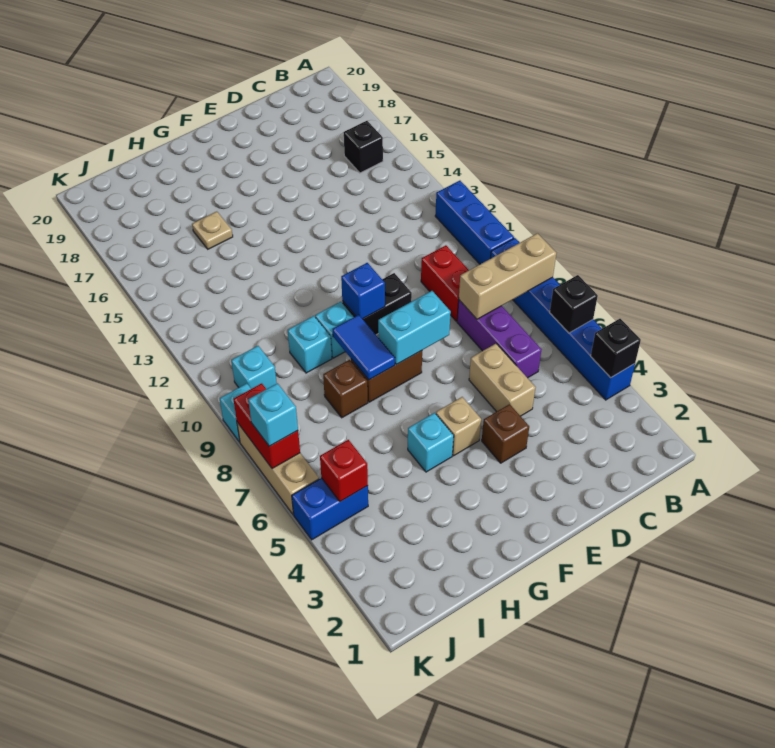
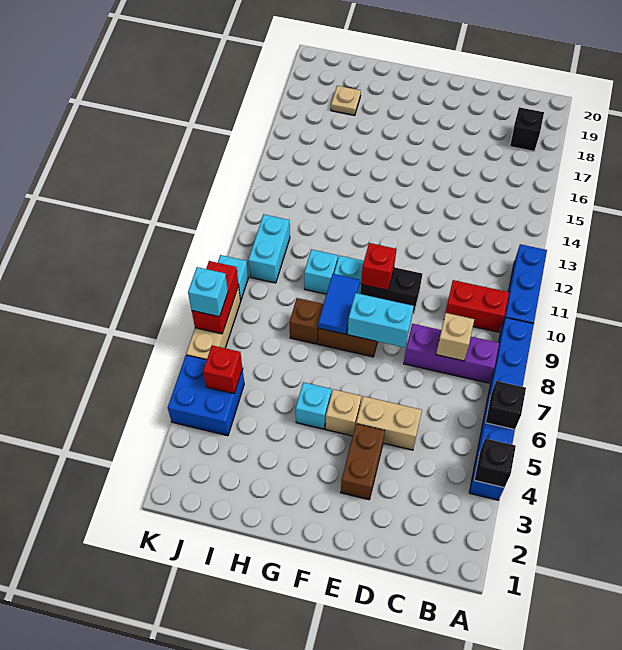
tan brick A8:C8 level 2 -> tan brick C8 level 2
black brick B16 level 1 -> black brick B18 level 1
purple brick C6:C8 level 1 -> purple brick B8:D8 level 1
red brick C9:C10 level 1 -> red brick B10:C10 level 1
tan brick D5:D6 level 1 -> tan brick D5:E5 level 1
brown brick E4 level 1 -> brown brick E3:E4 level 1
blue brick F10 level 2 -> red brick F10 level 2
tan plate H16 level 1 -> tan plate I18 level 1
blue brick J5:K5 level 1 -> blue brick J4:K5 level 1
cyan brick J10 level 1 -> cyan brick J10:J11 level 1

